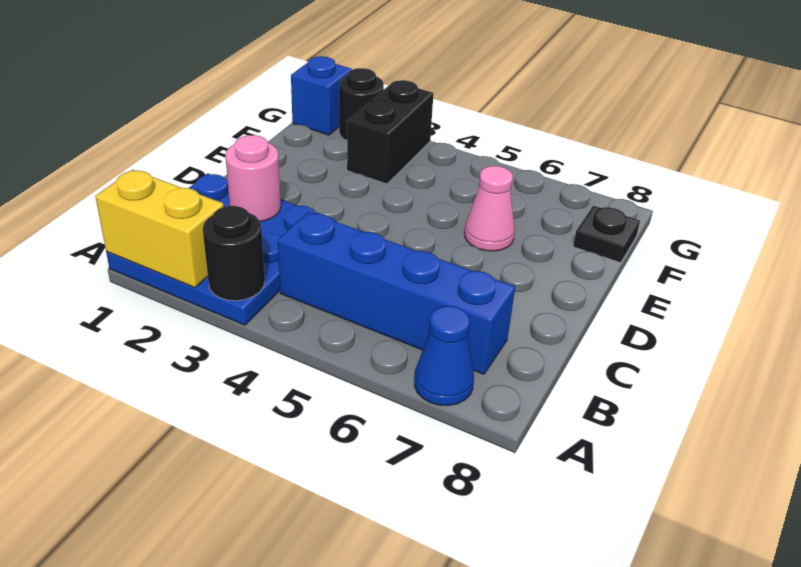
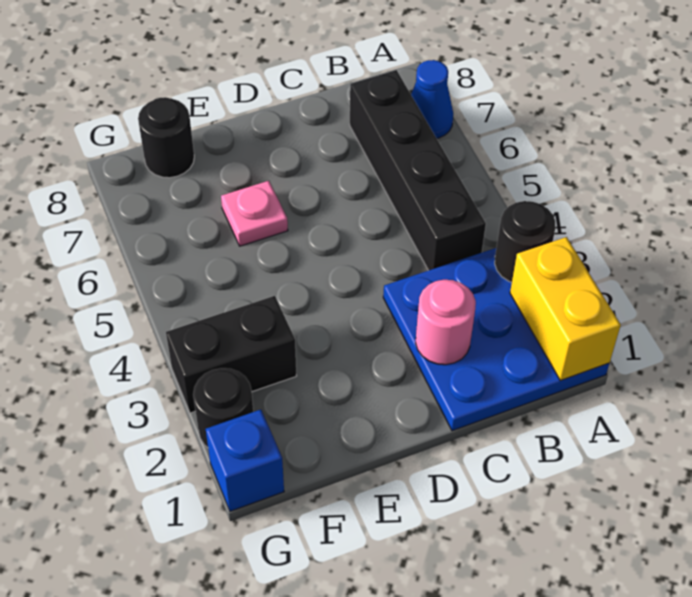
blue brick B4:B7 level 1 -> black brick B4:B7 level 1
pink cone E6 level 1 -> pink plate E6 level 1
black plate F8 level 1 -> black round brick F8 level 1

